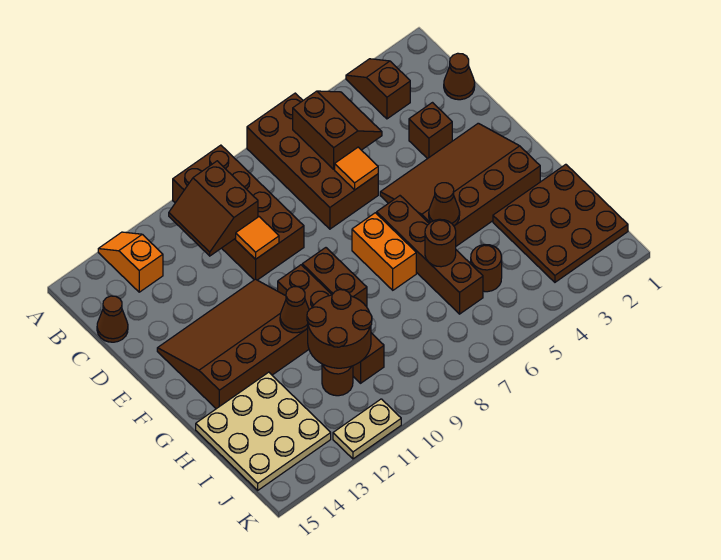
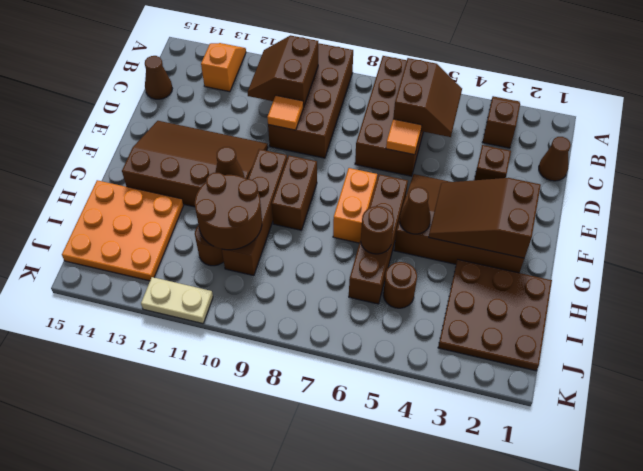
none -> brown slope F2:G4 level 2 top 2
tan plate H13:J15 level 1 -> orange plate H13:J15 level 1

